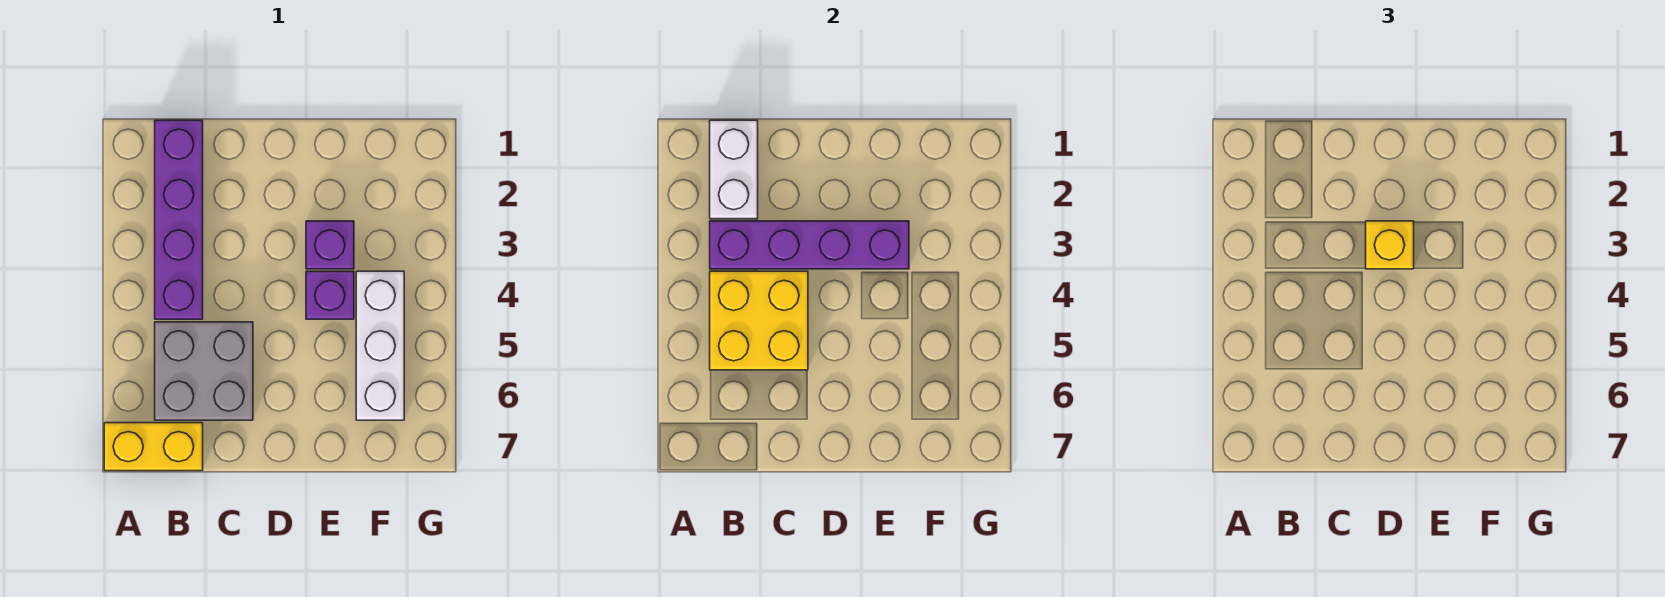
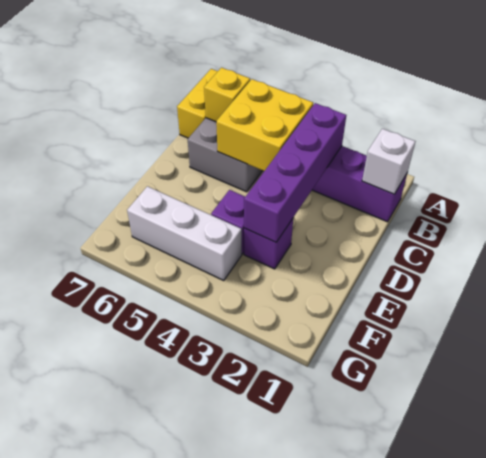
white brick B1:B2 level 2 -> white brick B1 level 2
yellow brick D3 level 3 -> yellow brick B6 level 2

